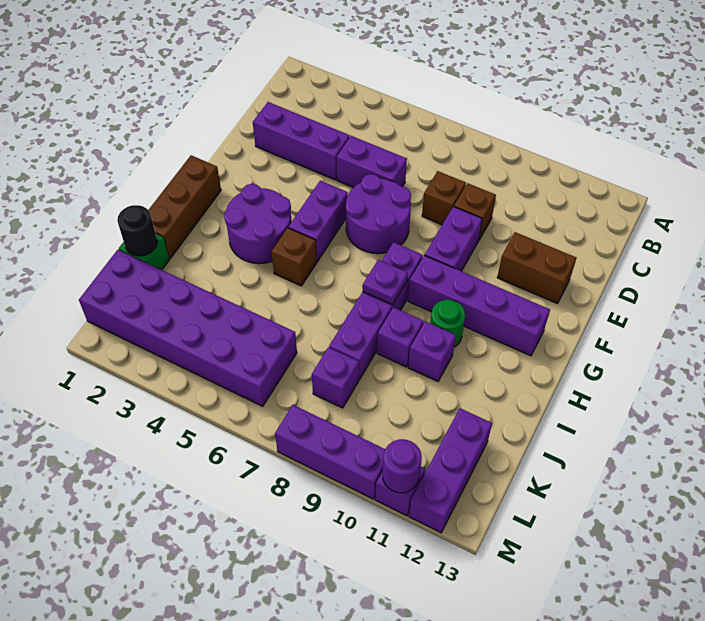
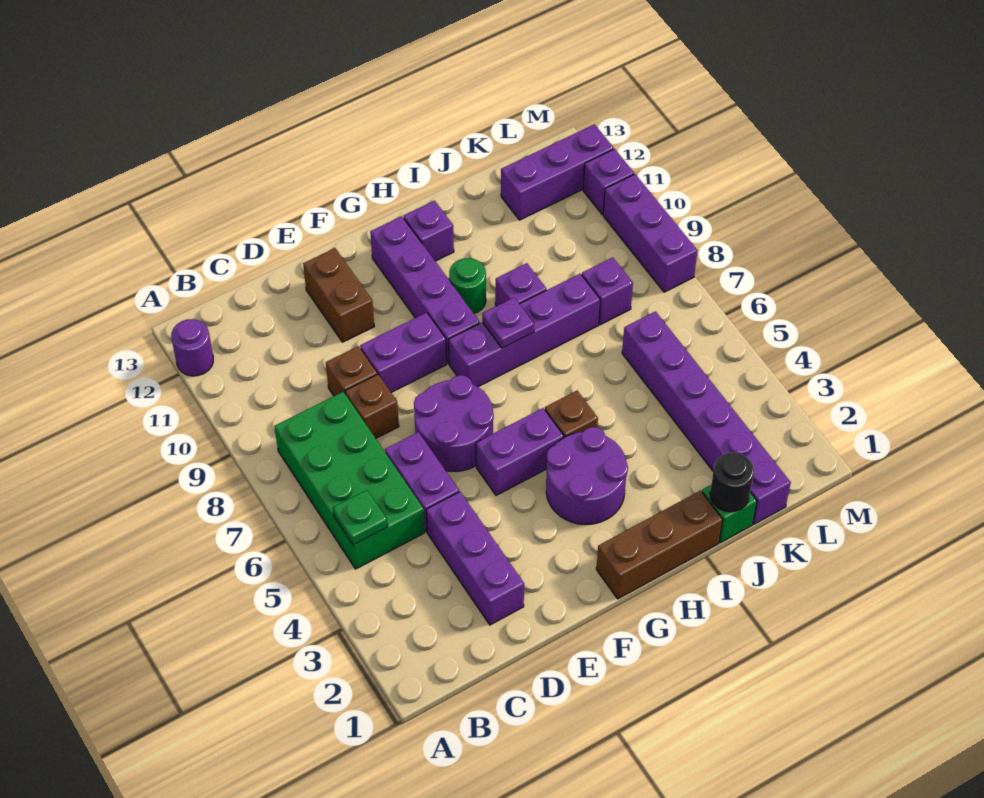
none -> green brick B5:C8 level 1
none -> green plate B5 level 2
purple brick I10 level 1 -> purple brick H12 level 1
purple brick K1:L6 level 1 -> purple brick K1:K6 level 1
purple round brick M11 level 2 -> purple round brick A12 level 1

